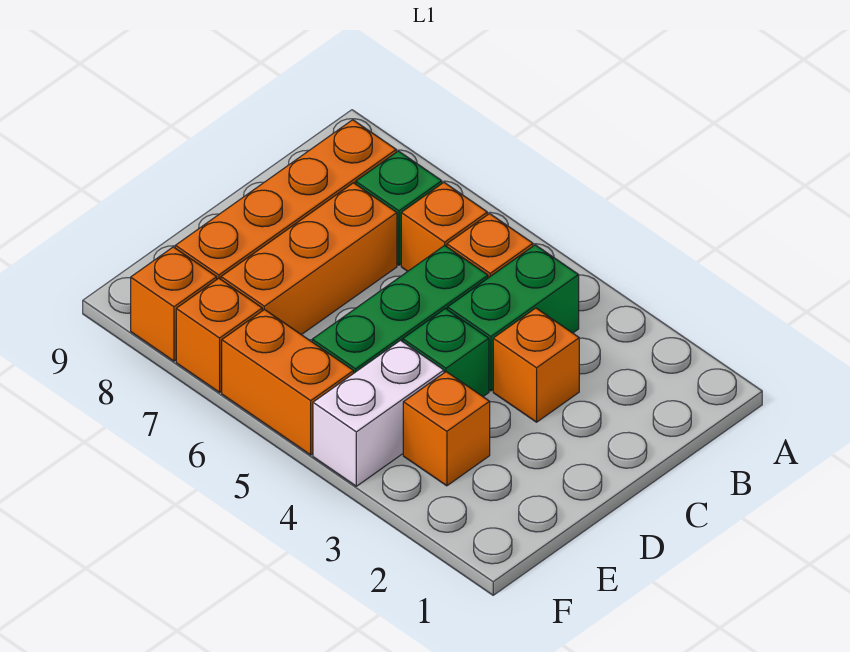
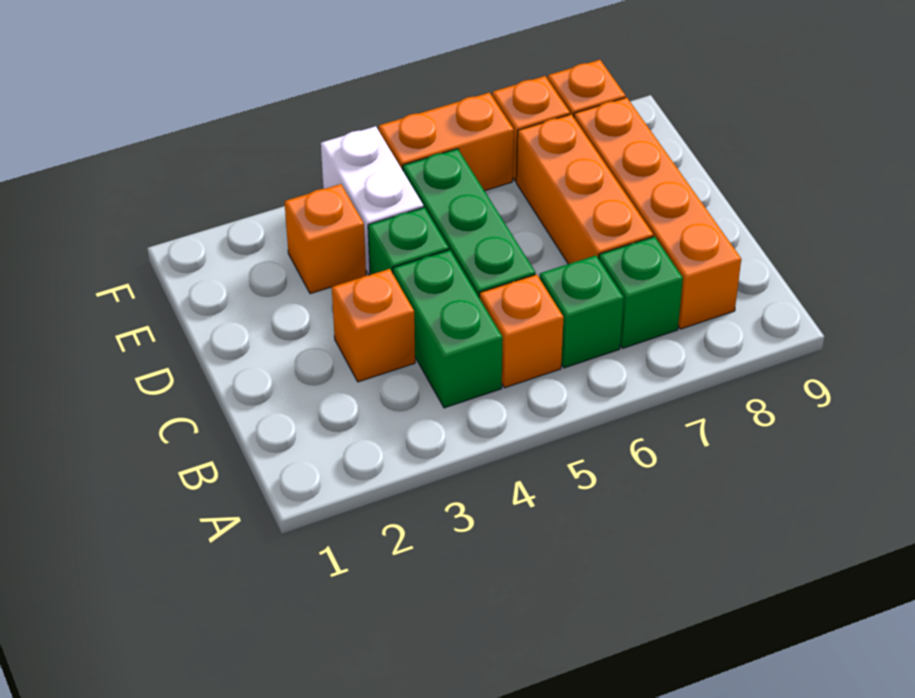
orange brick B6 level 1 -> green brick B6 level 1

